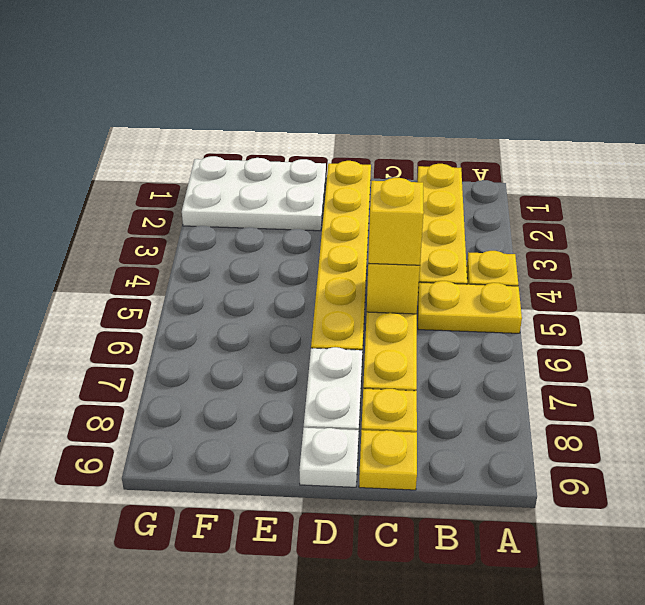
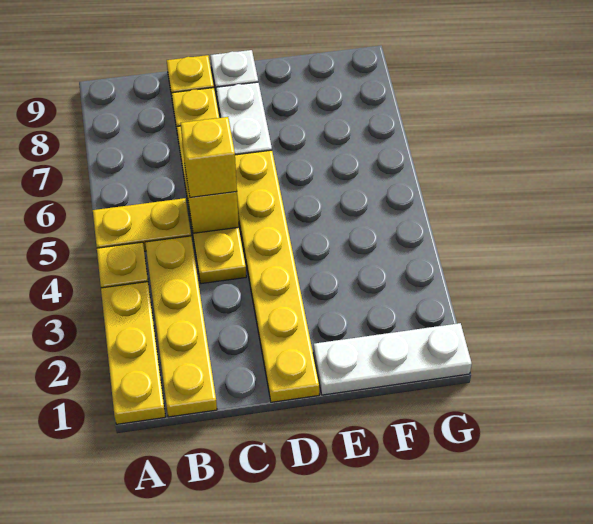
none -> yellow plate A1:A3 level 1
white plate E1:G2 level 1 -> white plate E1:G1 level 1

